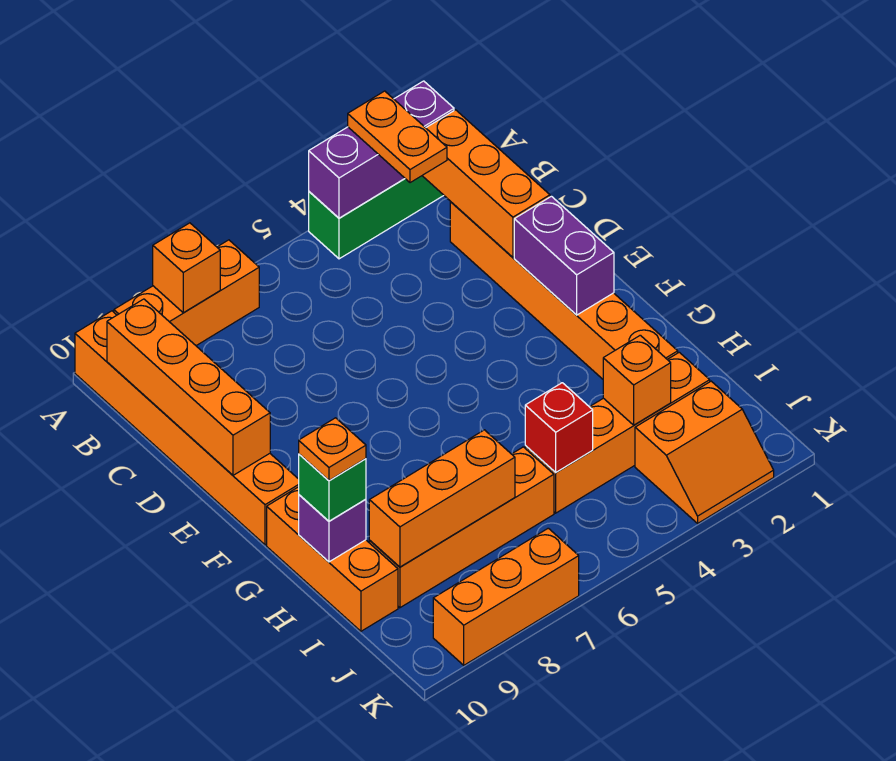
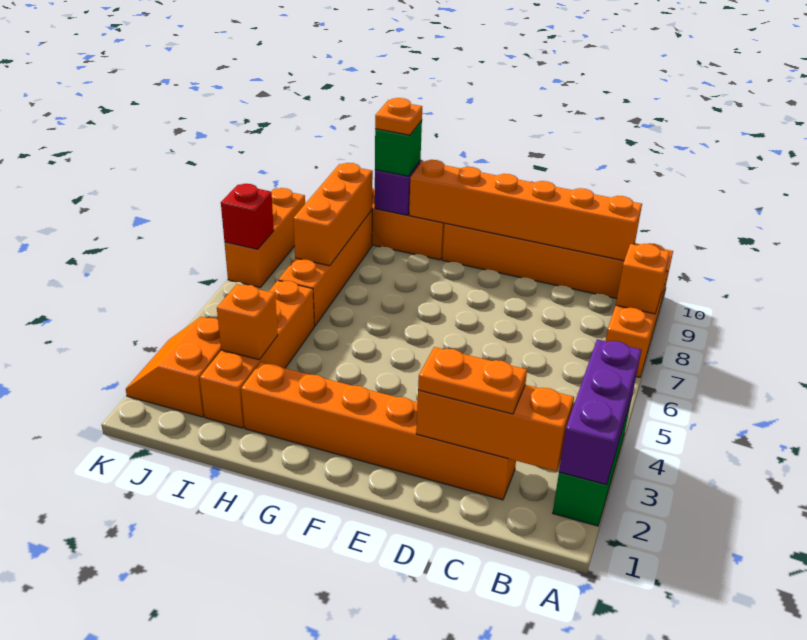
orange plate A3:B3 level 3 -> orange plate C2:D2 level 3
orange brick B10:E10 level 2 -> orange brick B10:G10 level 2
purple brick E2:F2 level 2 -> none
red brick I5 level 2 -> red brick K7 level 2

